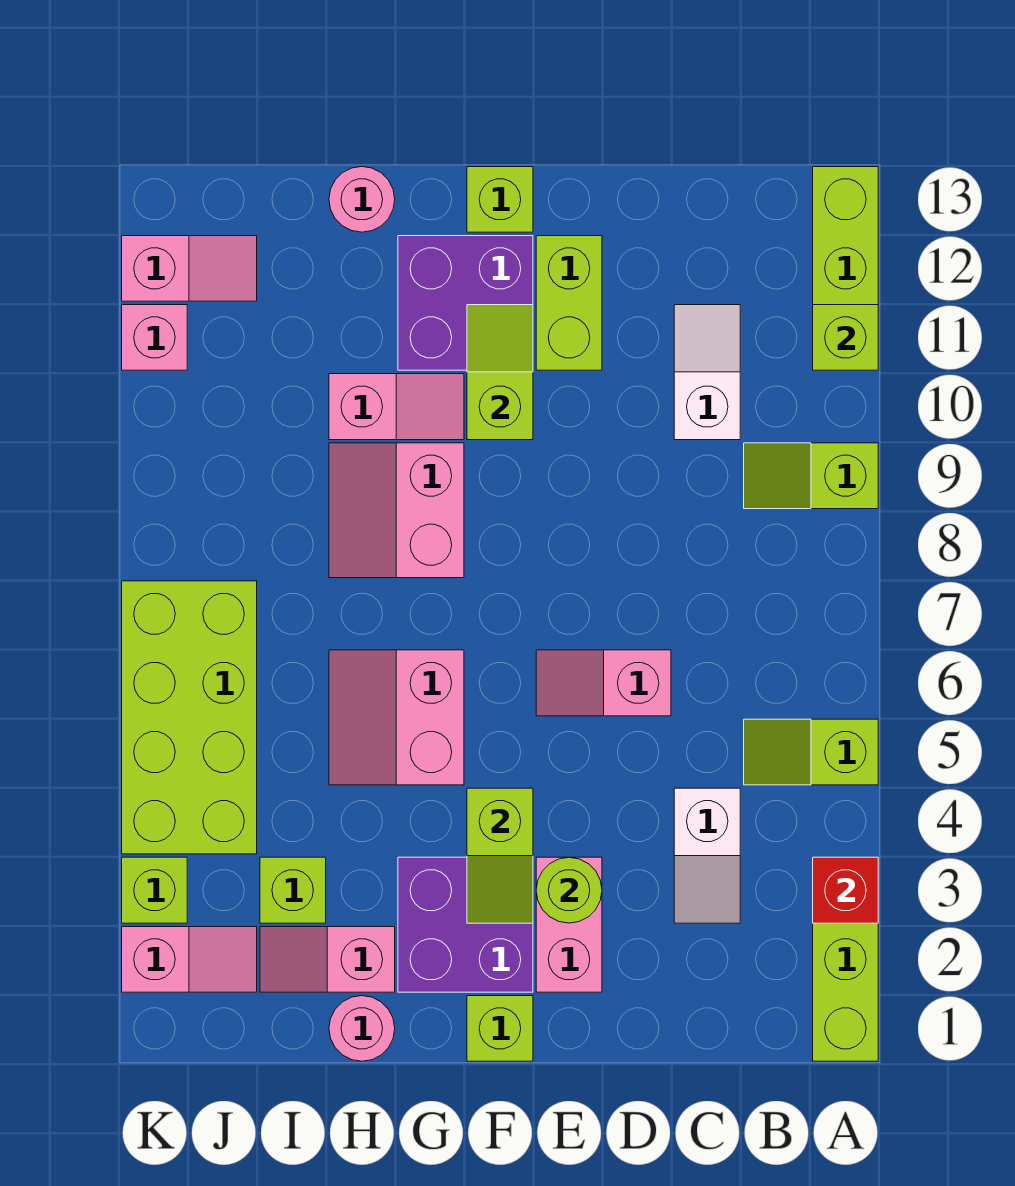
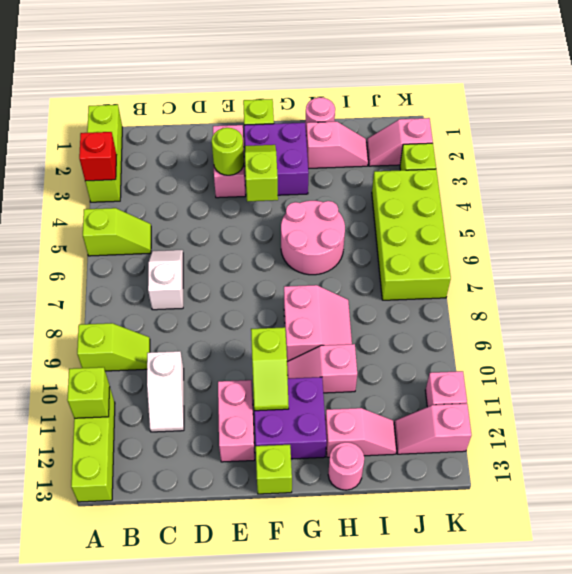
white slope C3:C4 level 1 top 4 -> white slope C6:C7 level 1 top 7
pink slope D6:E6 level 1 top D -> pink slope H12:I12 level 1 top H
lime brick E11:E12 level 1 -> pink brick E11:E12 level 1
pink slope G5:H6 level 1 top G -> pink round brick G5:H6 level 1
lime brick I3 level 1 -> none

